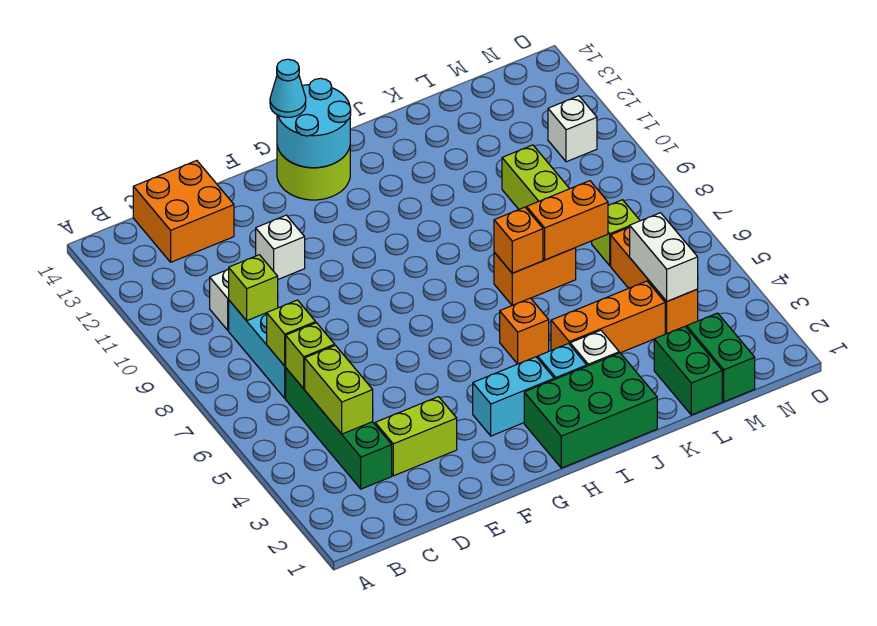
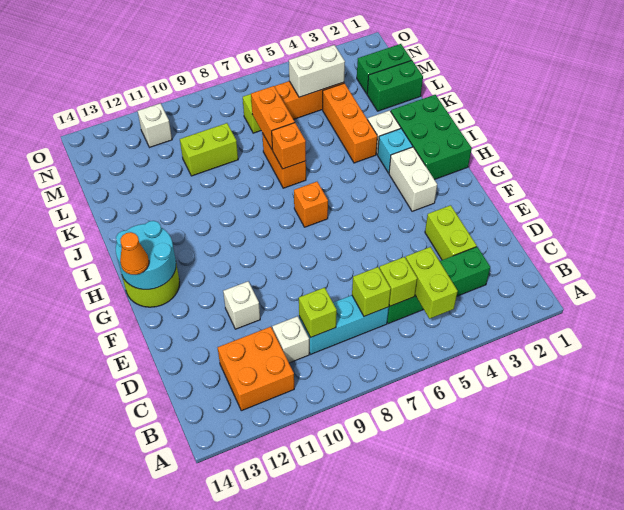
lime brick C4:C5 level 2 -> lime brick B5:C5 level 2
orange brick C13:D14 level 1 -> orange brick B11:C12 level 1
cyan brick G3:H3 level 1 -> white brick G3:H3 level 1
cyan cone G14 level 3 -> orange cone G14 level 3
orange brick I5 level 1 -> orange brick H7 level 1

